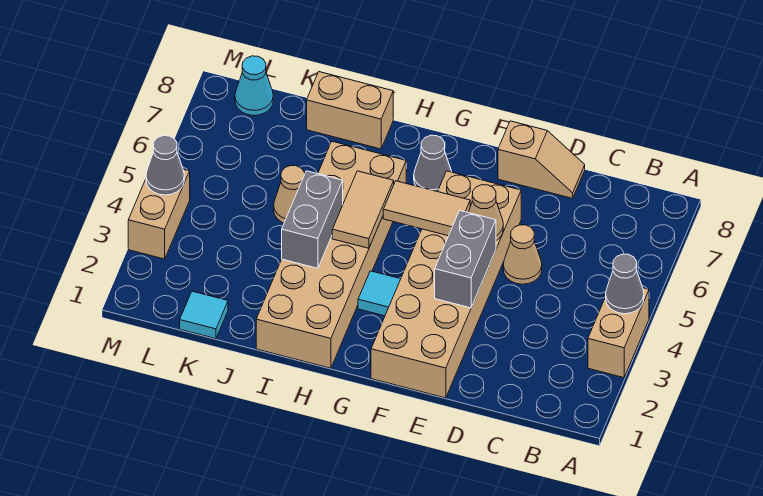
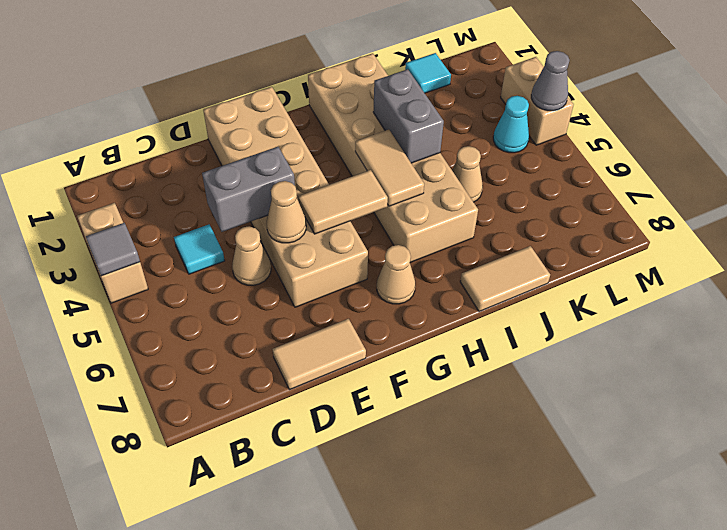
grey cone A4 level 2 -> grey tile A4 level 2
tan slope D8:E8 level 1 top E -> tan tile D8:E8 level 1
grey brick E3:E4 level 2 -> grey brick D4:E4 level 2
cyan tile G3 level 1 -> cyan tile C4 level 1
grey cone G7 level 1 -> tan cone G7 level 1
tan brick I8:J8 level 1 -> tan tile I8:J8 level 1
cyan cone L8 level 1 -> cyan cone L4 level 1

